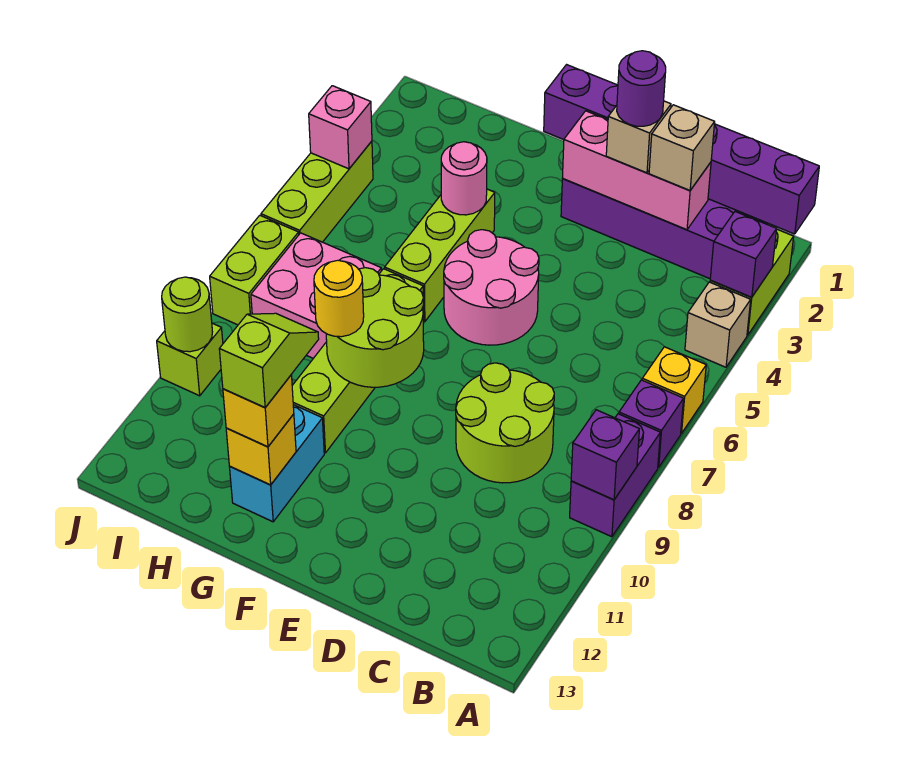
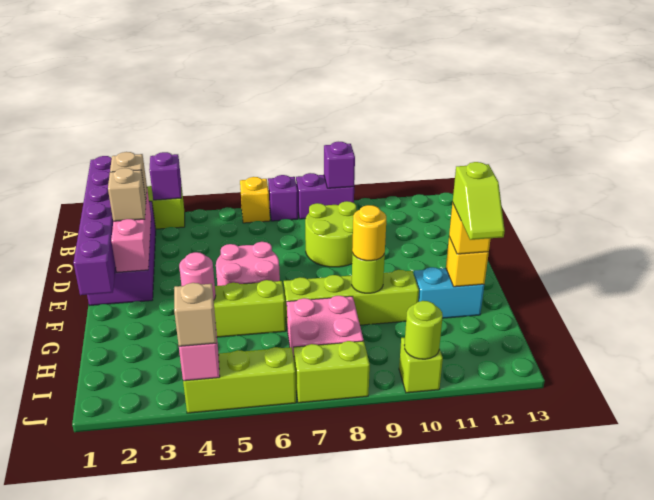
tan brick A4 level 1 -> tan brick J4 level 3
purple round brick D2 level 4 -> none
lime round brick F8:G9 level 2 -> lime round brick G9 level 2
lime slope G11:G12 level 4 top 12 -> lime slope G12:H12 level 4 top G

